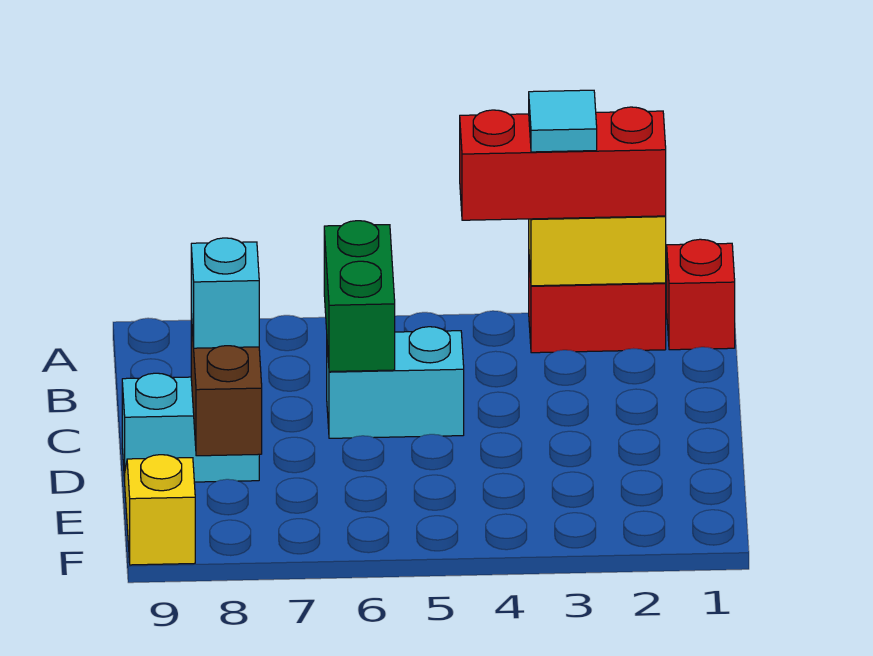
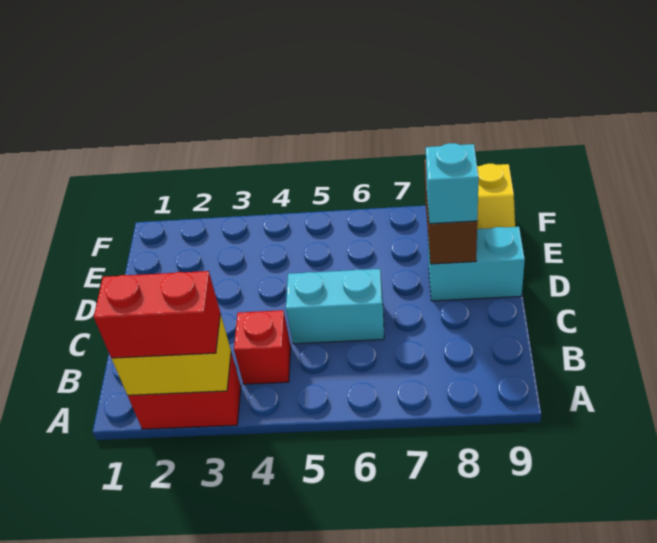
red brick A1 level 1 -> red brick B4 level 1
red brick A2:A4 level 3 -> red brick A2:A3 level 3
cyan tile A3 level 4 -> none
green brick B6:C6 level 2 -> none

